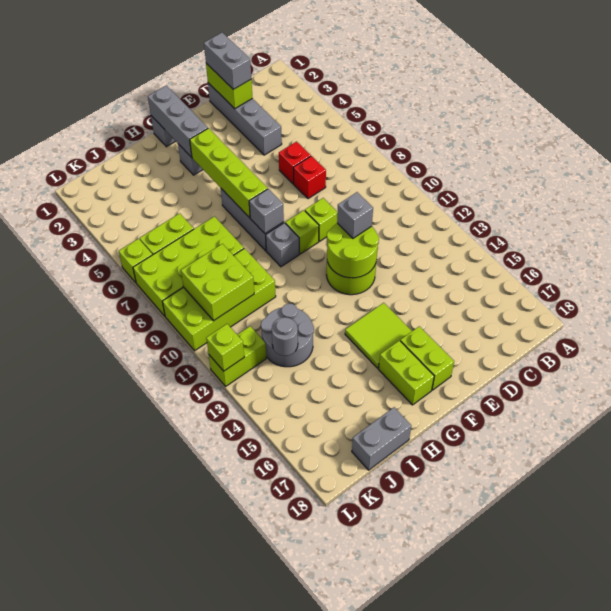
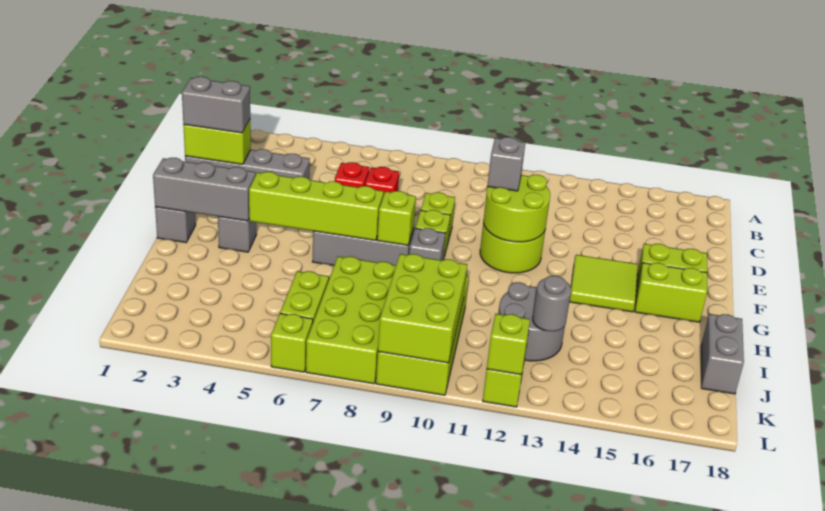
grey brick G8 level 2 -> lime brick G8 level 2
lime brick J9:K10 level 2 -> lime brick J9:L10 level 2

